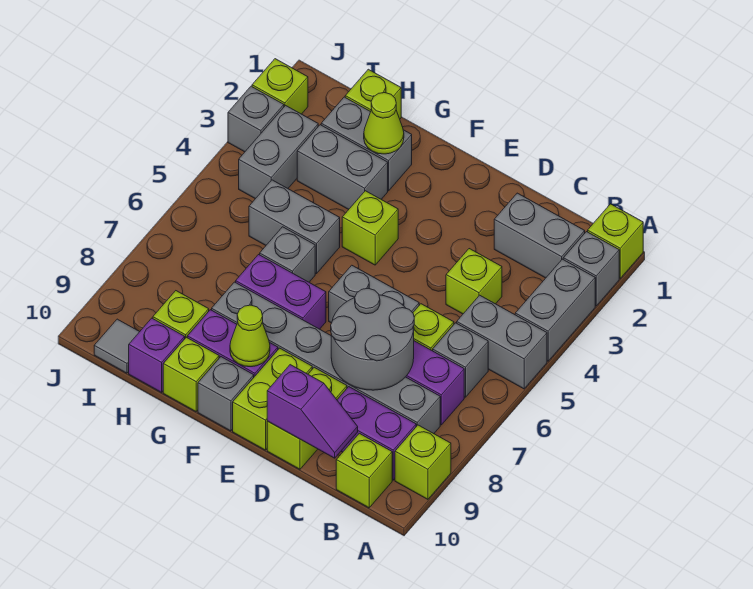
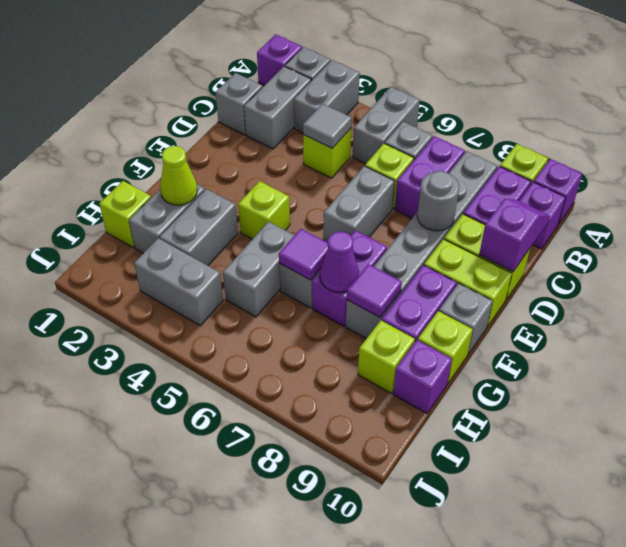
lime brick A1 level 1 -> purple brick A1 level 1
grey brick A3:A4 level 1 -> grey brick A3:B3 level 1
none -> purple brick A10 level 1
lime brick B10 level 1 -> purple brick B10 level 1
grey round brick C7:D8 level 2 -> grey round brick D8 level 2
lime cone F9 level 2 -> none
none -> purple tile G6 level 2
none -> purple cone G7 level 2
none -> purple tile G8 level 2
grey tile I10 level 1 -> grey tile C4 level 2
lime brick J2 level 1 -> none
grey brick J3 level 1 -> grey brick C1 level 1

